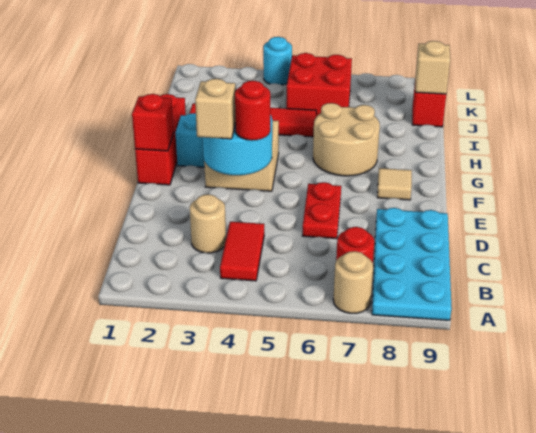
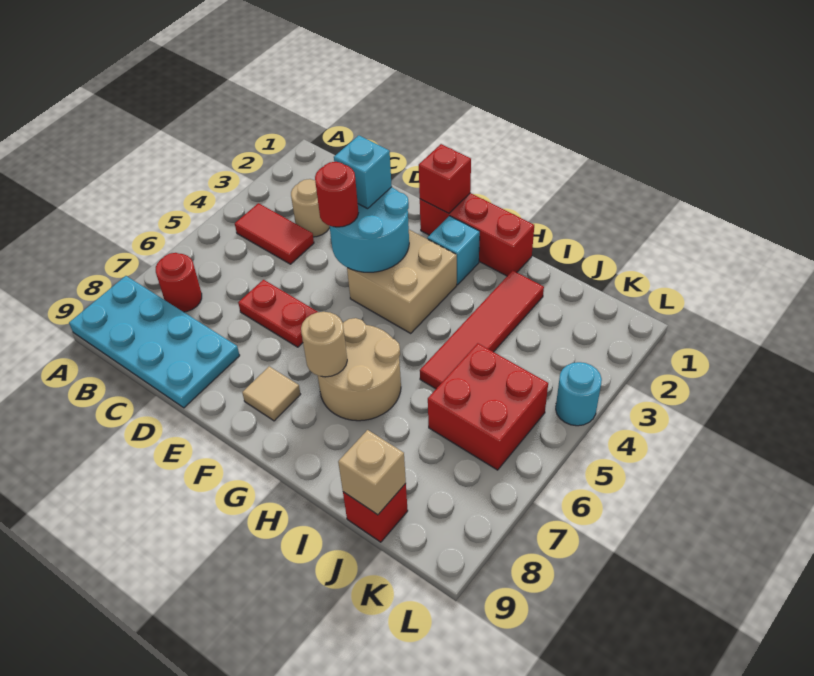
tan round brick A7 level 1 -> tan round brick G7 level 2
tan brick E3 level 3 -> cyan brick E3 level 3

